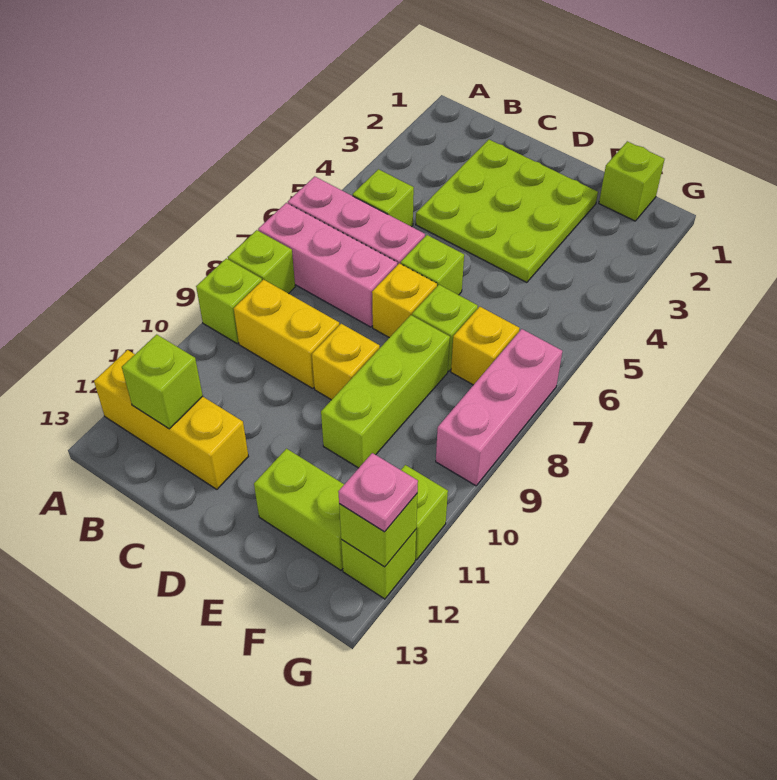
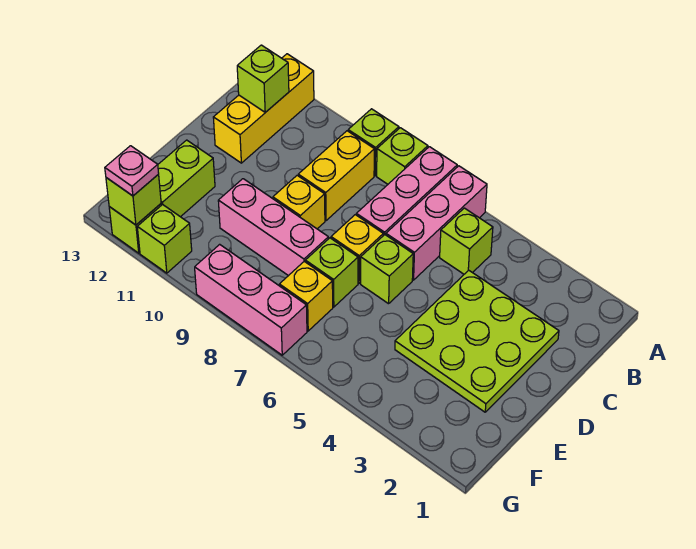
lime brick E8:E10 level 1 -> pink brick E8:E10 level 1
lime brick F1 level 1 -> none

